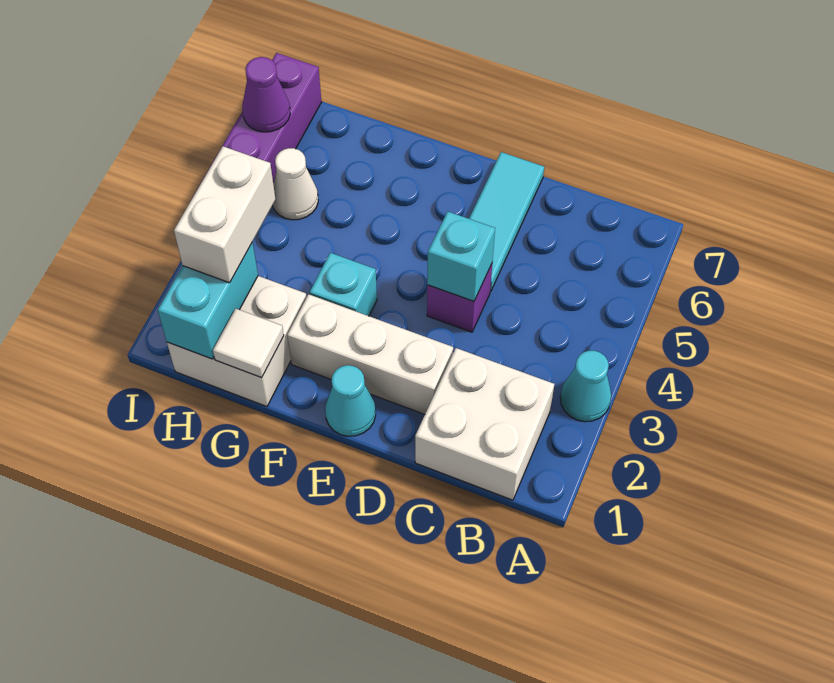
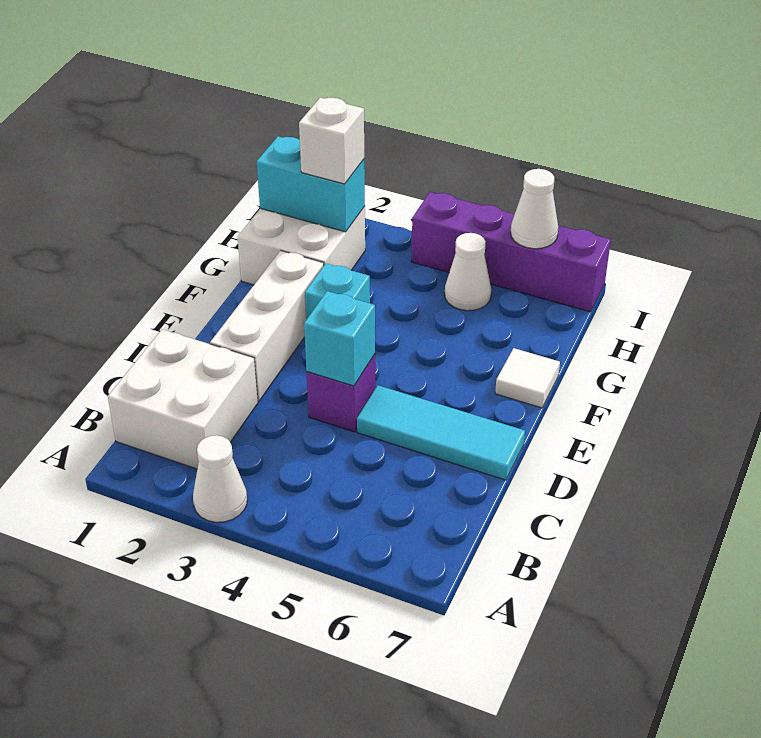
cyan cone A3 level 1 -> white cone A3 level 1
cyan cone E1 level 1 -> none
white tile G1 level 2 -> white tile F7 level 1
white brick H2:H3 level 3 -> white brick H2 level 3
purple cone I6 level 2 -> white cone I6 level 2

